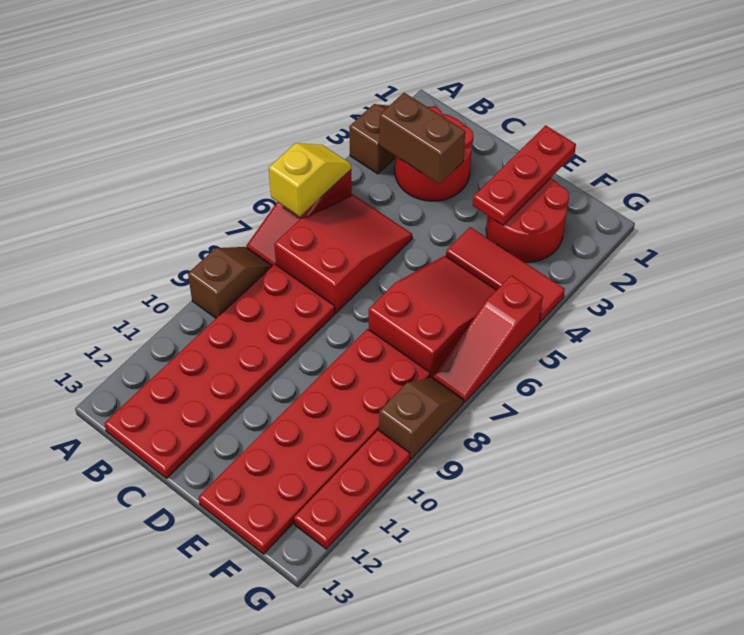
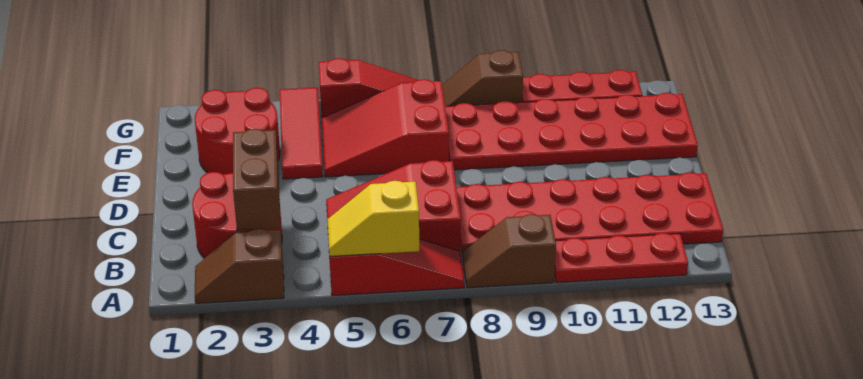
red plate E1:E3 level 2 -> red plate A10:A12 level 1

